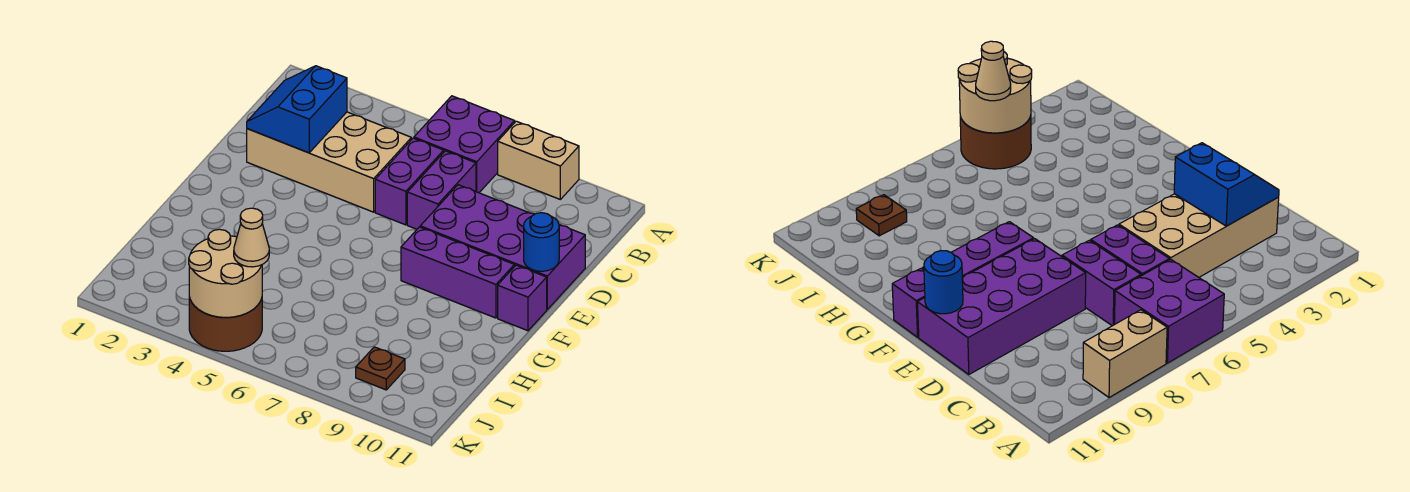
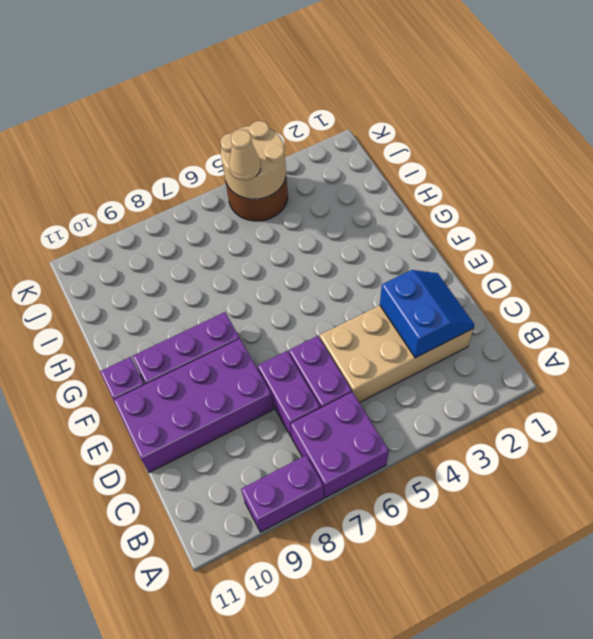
tan brick A8:A9 level 1 -> purple brick A8:A9 level 1
blue round brick E11 level 2 -> none
brown plate J9 level 1 -> none

